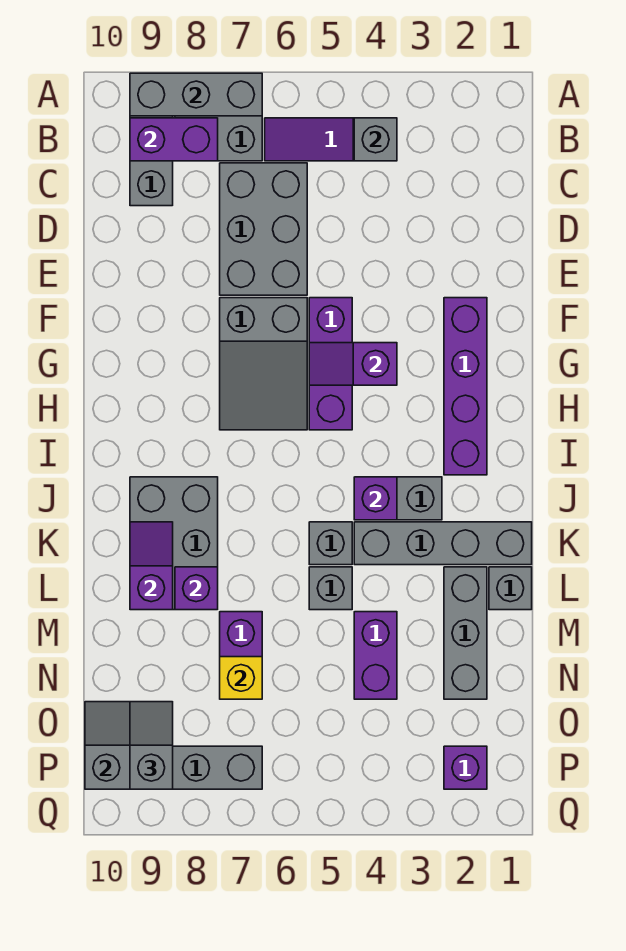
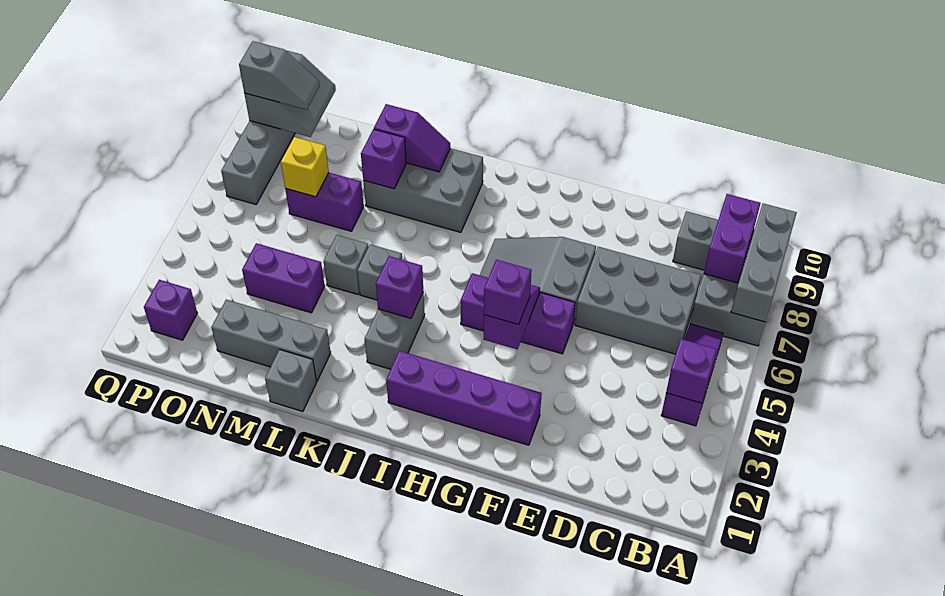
grey brick B4 level 2 -> purple brick B4 level 2
none -> purple brick G4 level 3
grey brick K1:K4 level 1 -> none

